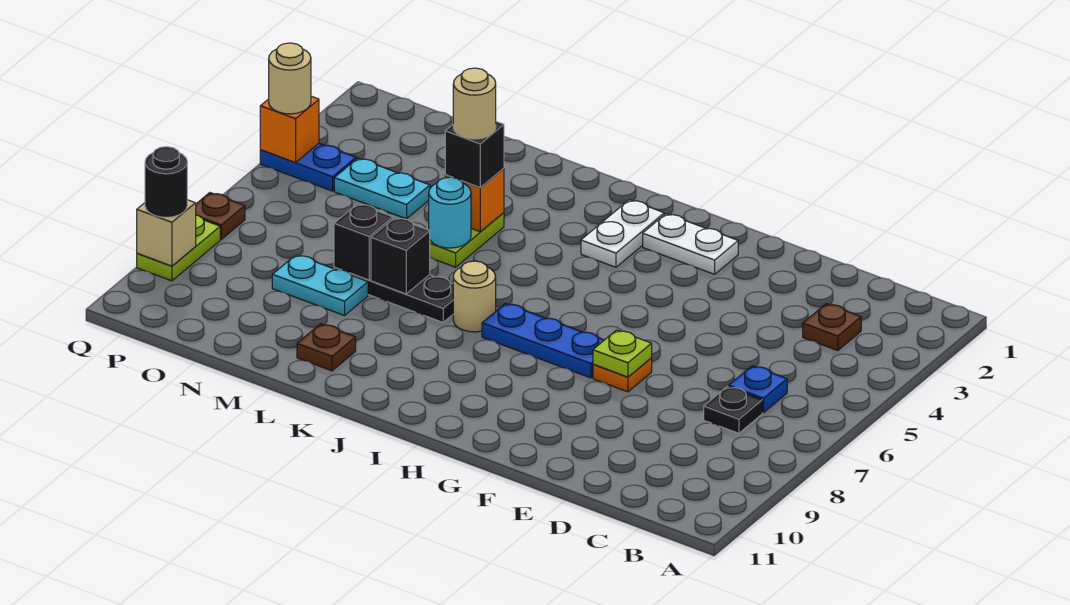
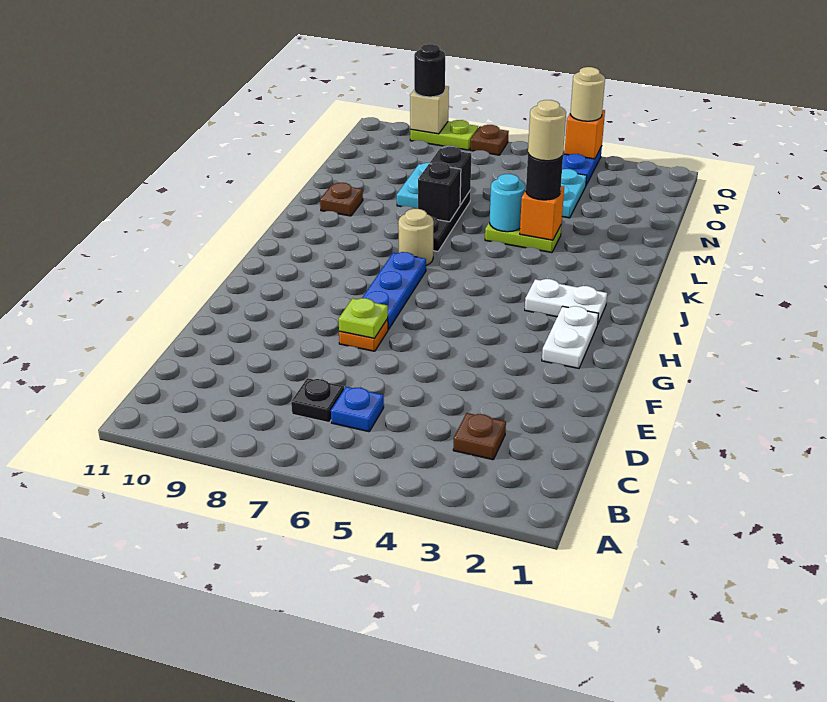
black brick L4 level 3 -> black round brick L4 level 3

